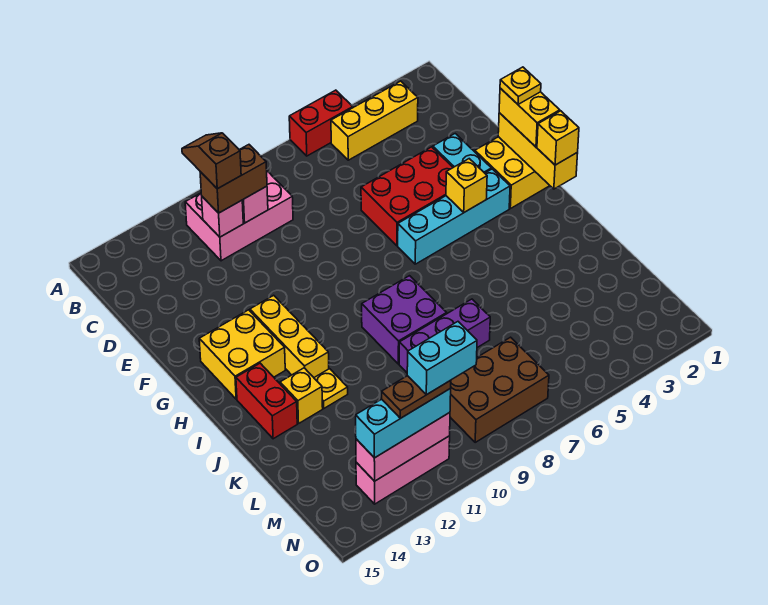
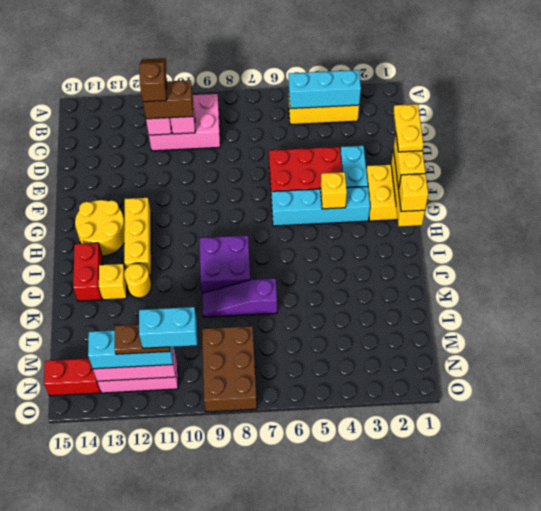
red brick A5:A6 level 1 -> red brick N14:N15 level 1
none -> cyan brick B3:B5 level 2
yellow plate F1 level 4 -> yellow plate E1:F1 level 4
yellow brick G13:H14 level 1 -> yellow round brick G13:H14 level 1
yellow plate J12 level 1 -> yellow round brick J12 level 1
purple brick K7:K9 level 1 -> purple slope K7:K9 level 1 top 7
brown brick M7:N9 level 1 -> brown brick M8:O9 level 1

